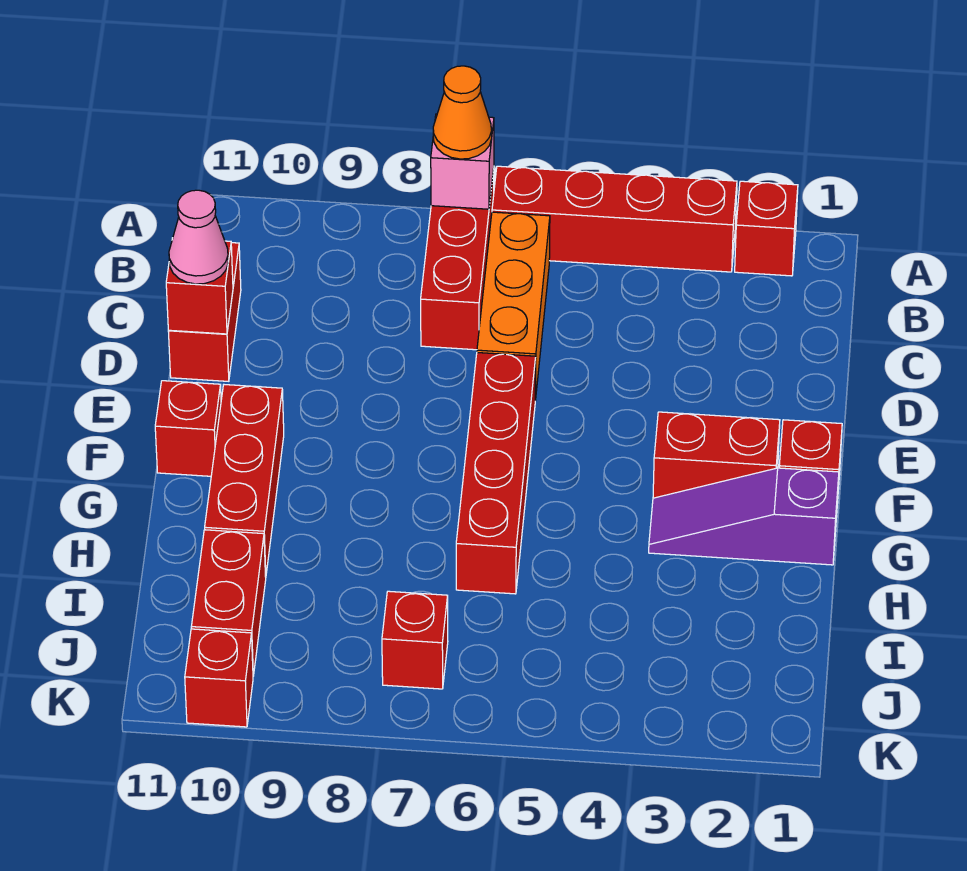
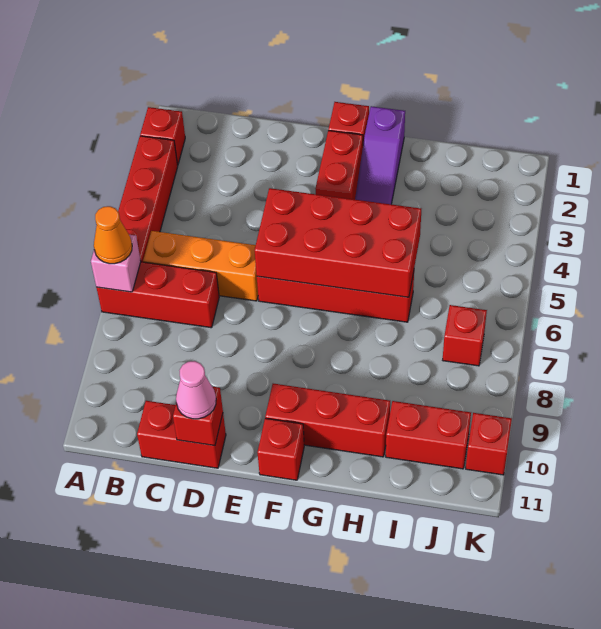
none -> red brick E5:H6 level 2

